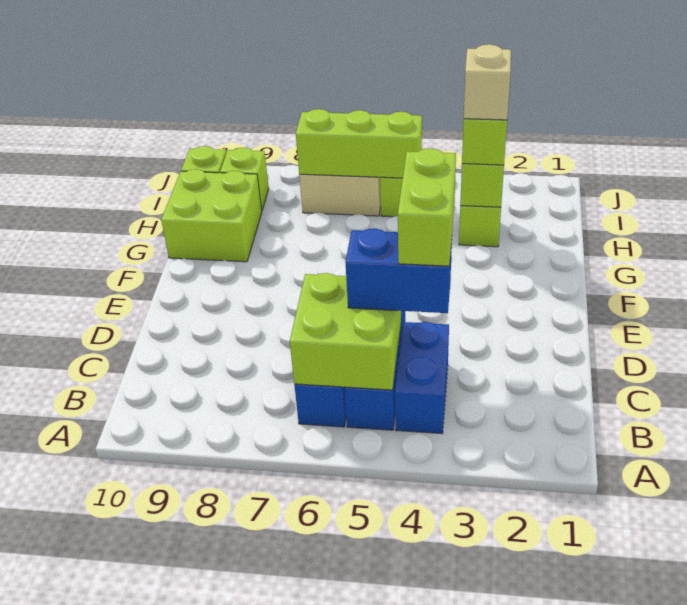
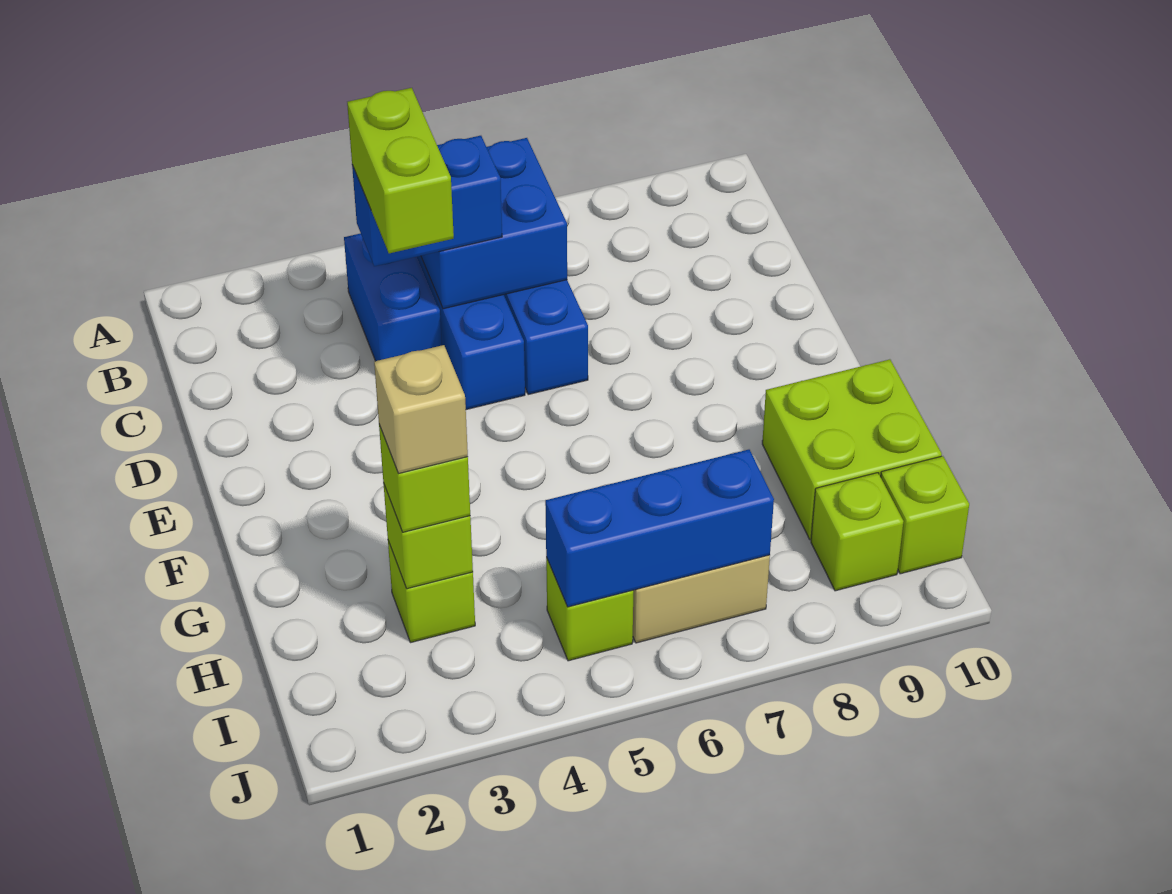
lime brick B5:C6 level 2 -> blue brick B5:C6 level 2
lime brick I5:I7 level 2 -> blue brick I5:I7 level 2

